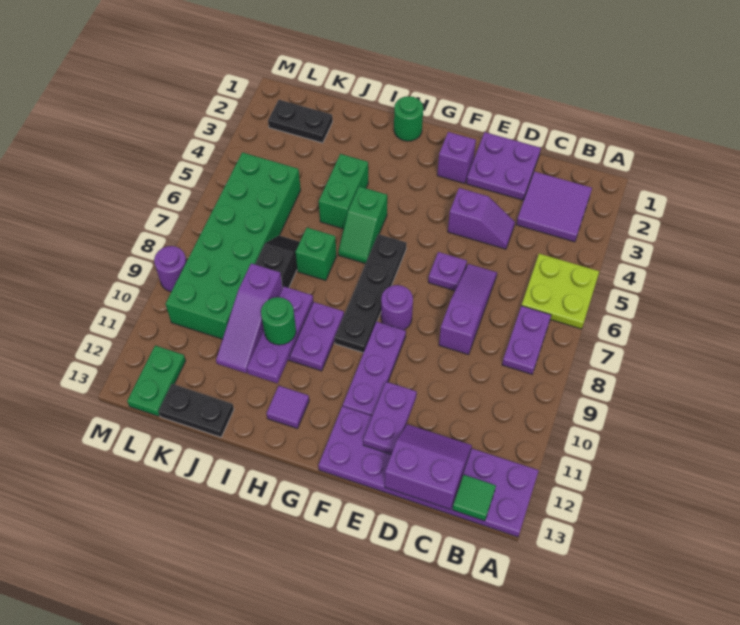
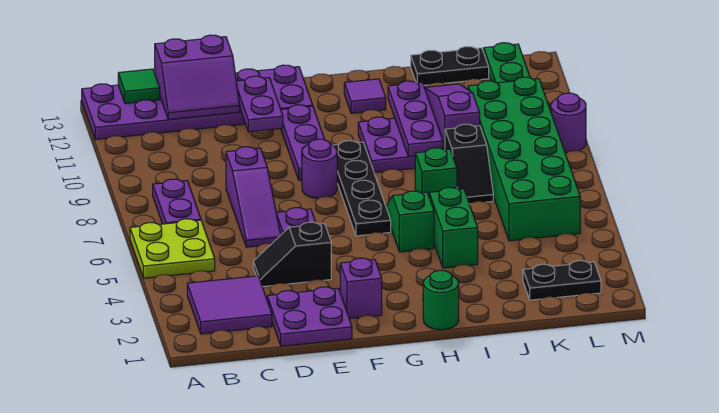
purple slope D4:E4 level 1 top E -> black slope D4:E4 level 1 top E
green round brick I10 level 3 -> none

